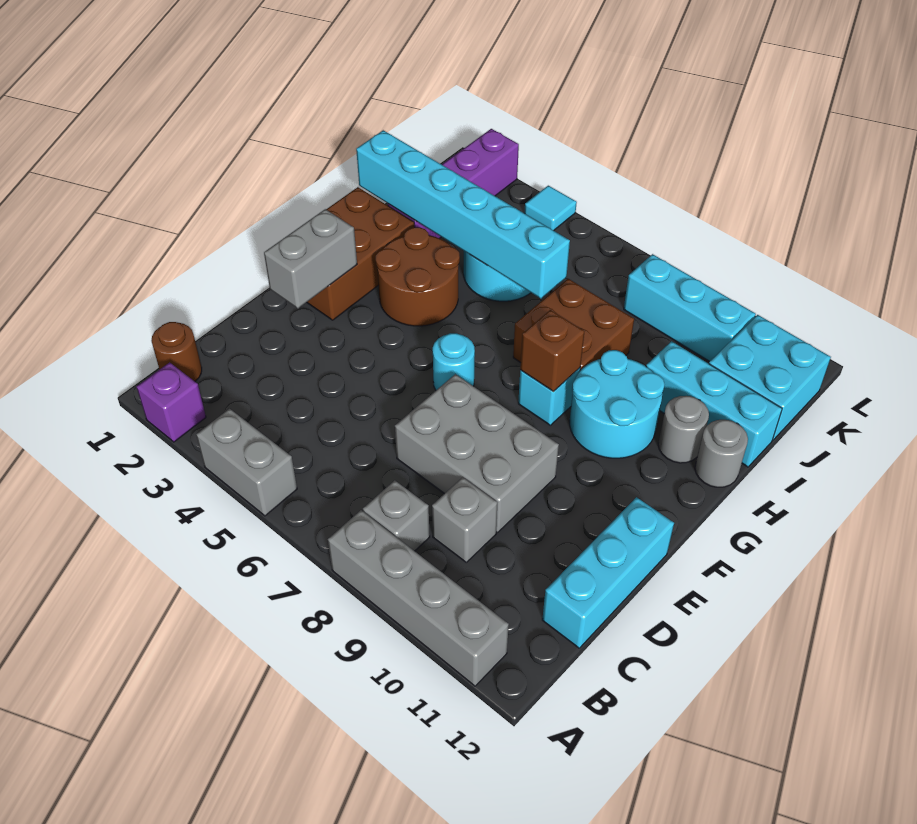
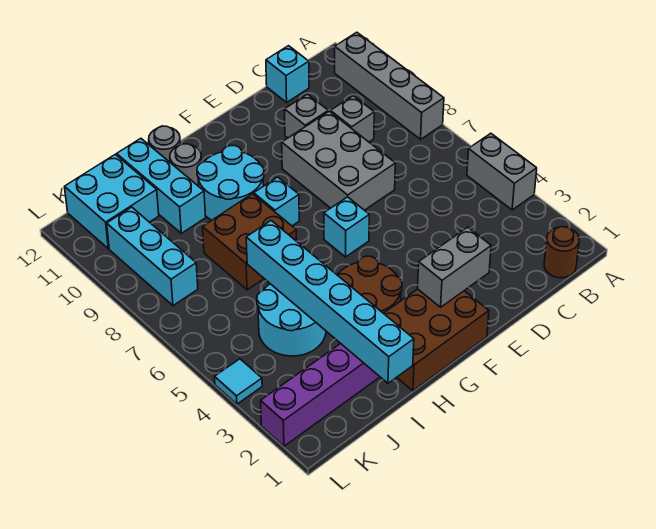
purple brick A2 level 1 -> none
grey brick B8 level 1 -> grey brick D10 level 1
cyan brick C12:E12 level 1 -> cyan brick C12 level 1
cyan round brick F6 level 1 -> cyan brick F6 level 1
brown brick G8 level 2 -> none

